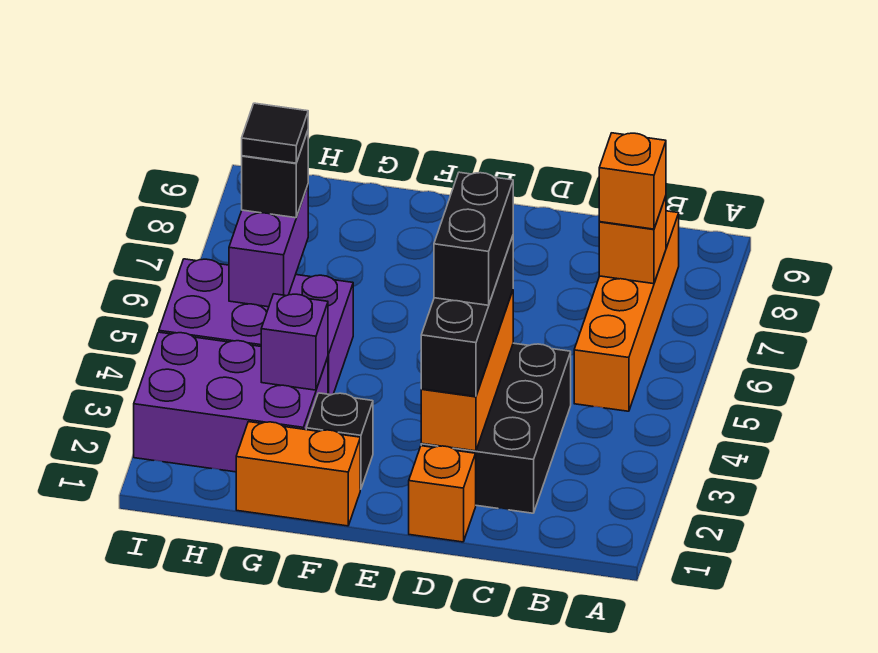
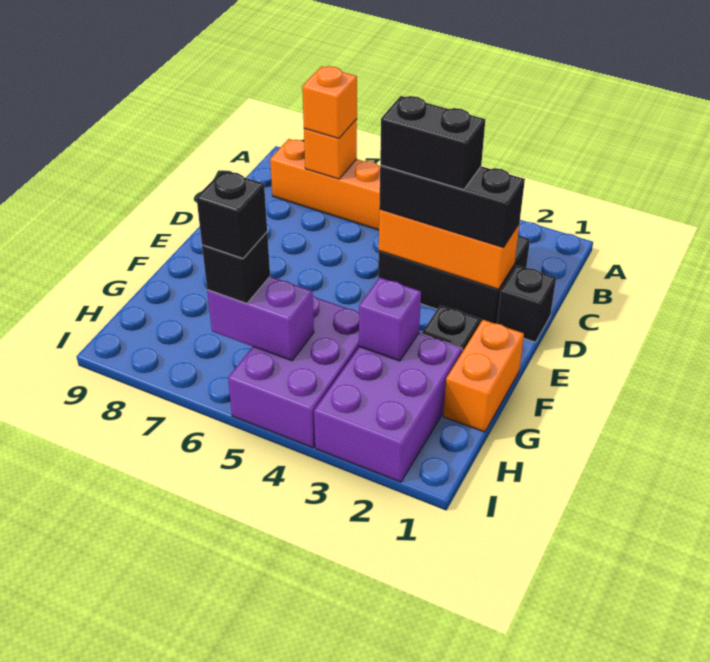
orange brick D1 level 1 -> black brick D1 level 1
black tile H6 level 4 -> black brick H6 level 4

